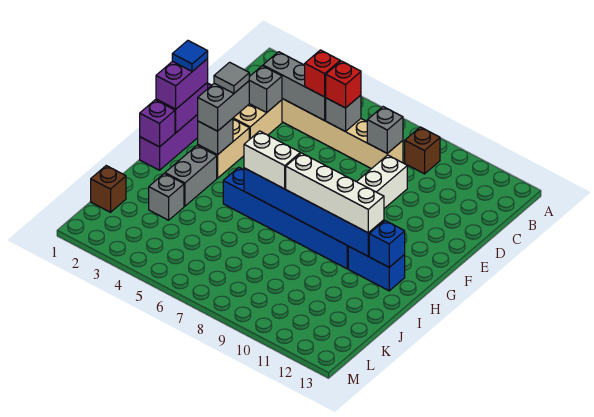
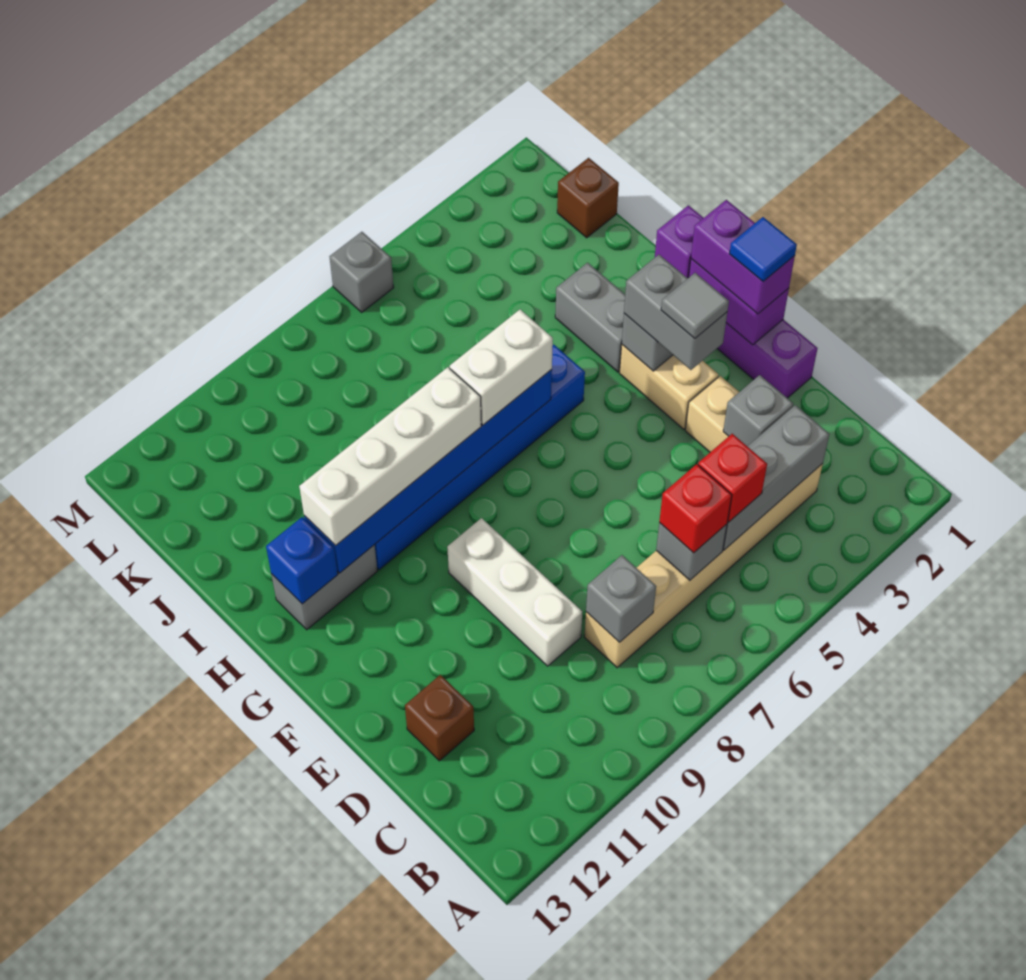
brown brick B9 level 1 -> brown brick D12 level 1
blue brick H11:H12 level 1 -> grey brick H11:H12 level 1
grey brick J3 level 1 -> grey brick M6 level 1

